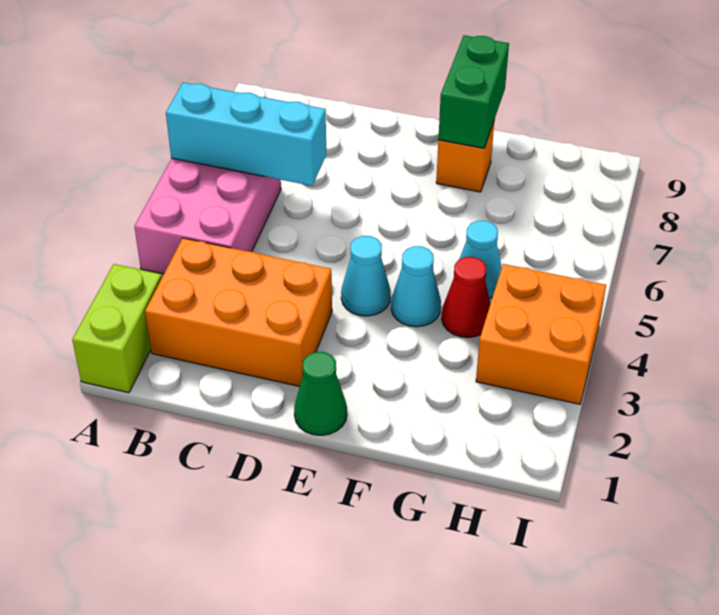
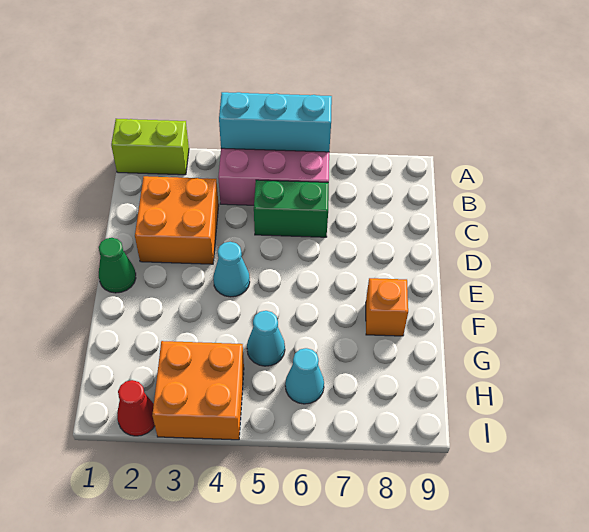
cyan brick A6:C6 level 2 -> cyan brick A4:A6 level 2
orange brick B2:D3 level 1 -> orange brick C2:D3 level 1
cyan cone F4 level 1 -> cyan cone H6 level 1
green brick F8:F9 level 2 -> green brick C5:C6 level 1
red cone G4 level 1 -> red cone I2 level 1

